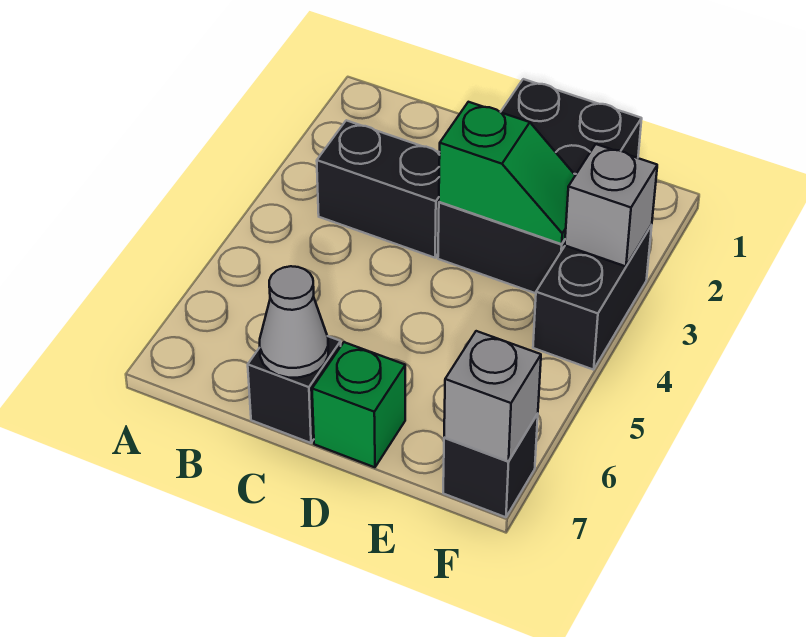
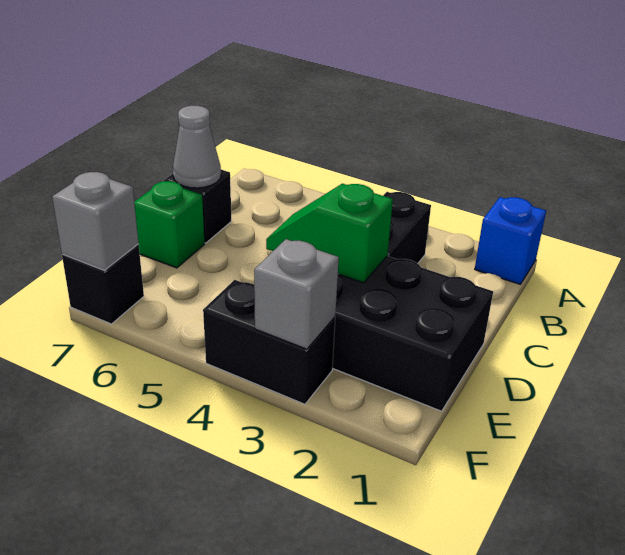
none -> blue brick A1 level 1
green slope D3:E3 level 2 top D -> green slope D3:D4 level 2 top 3

